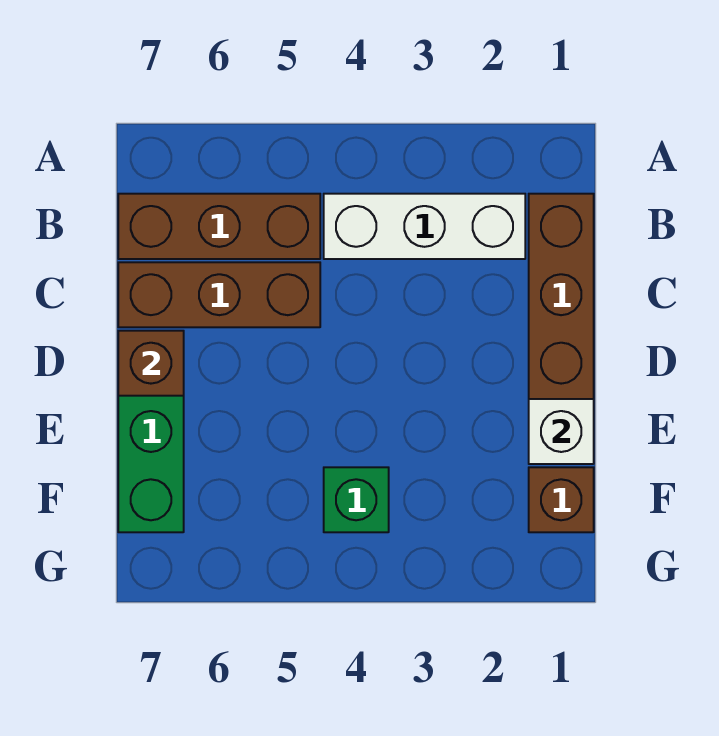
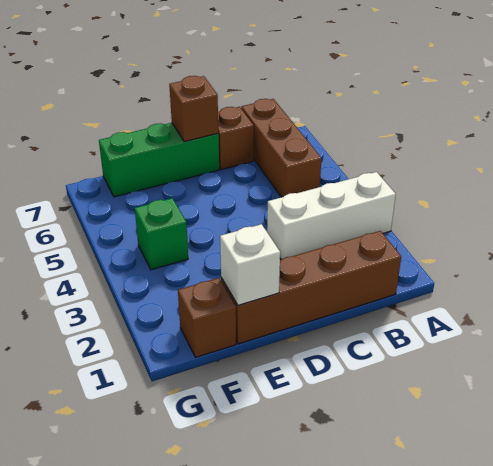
white brick B2:B4 level 1 -> white brick A3:C3 level 1
brown brick C5:C7 level 1 -> brown brick C7 level 1

